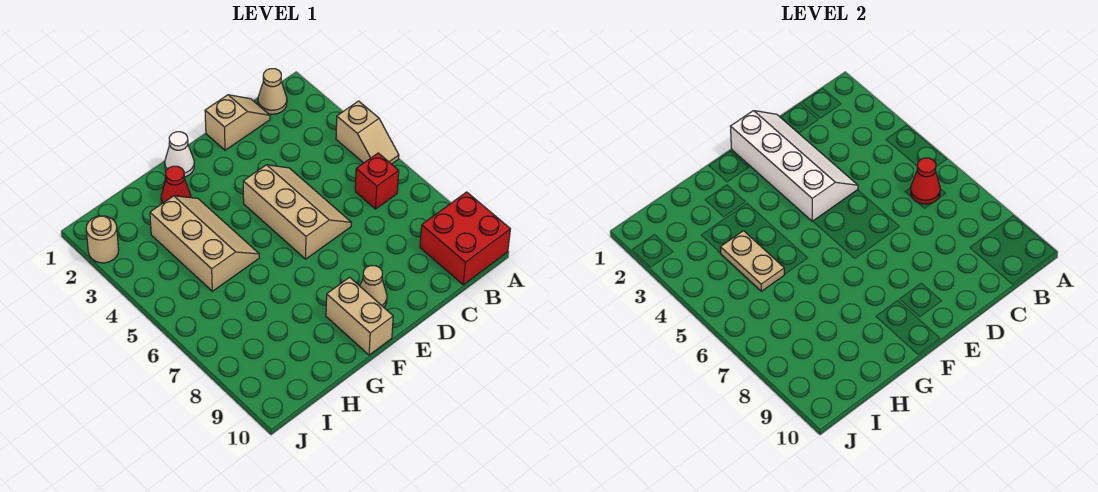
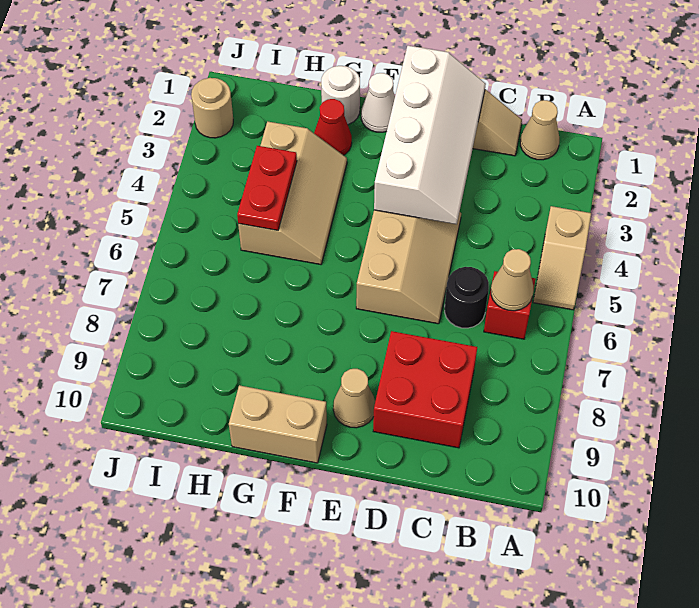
red brick A9:B10 level 1 -> red brick C8:D9 level 1
red cone B6 level 2 -> tan cone B6 level 2
none -> black round brick C6 level 1
tan brick F9:F10 level 1 -> tan brick F10:G10 level 1
none -> white round brick G1 level 1
tan plate H4:H5 level 2 -> red plate H4:H5 level 2

